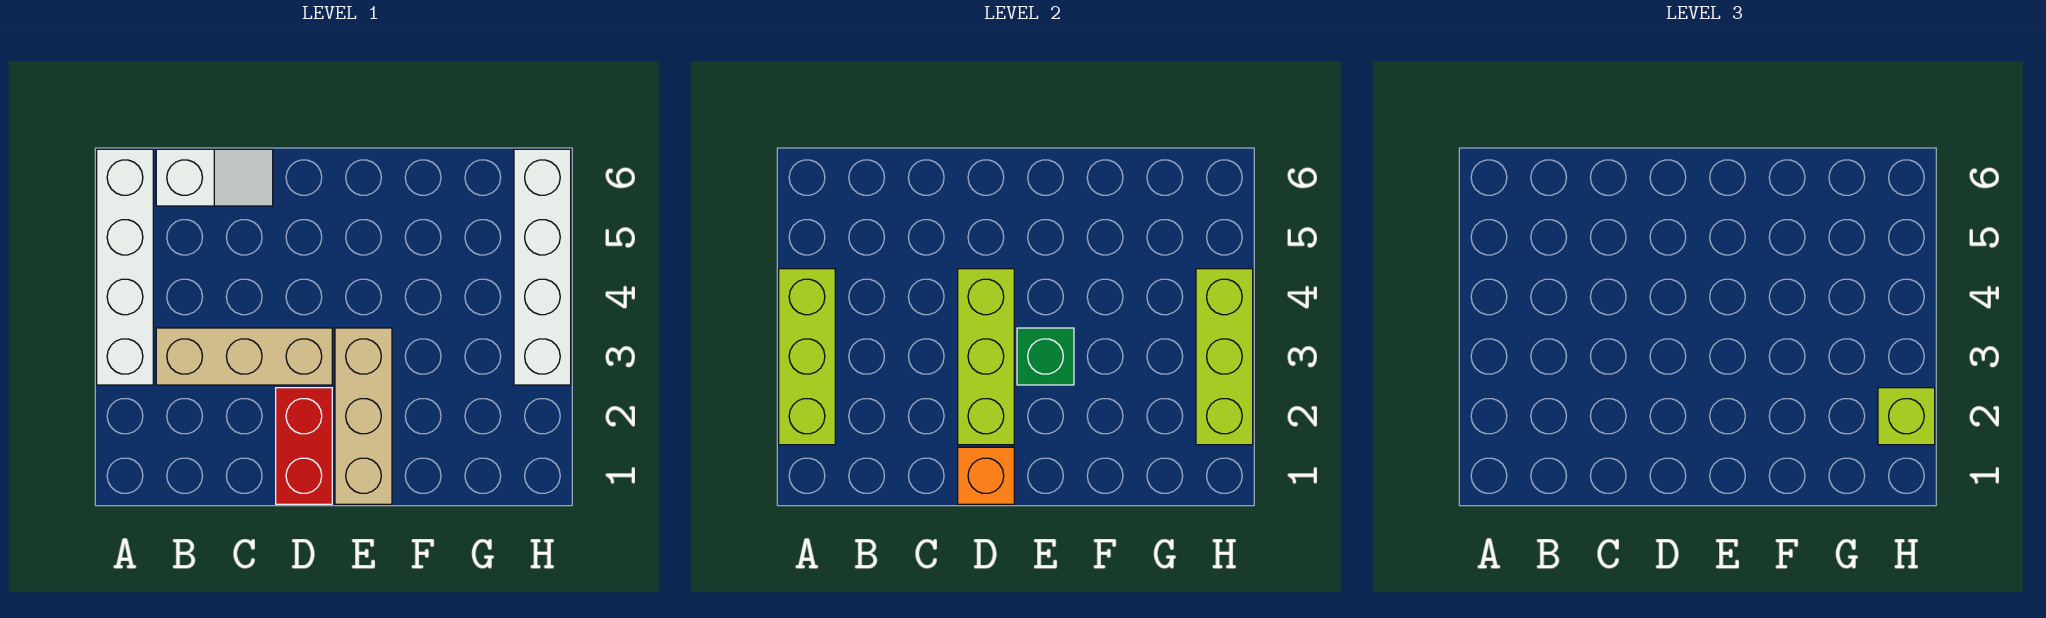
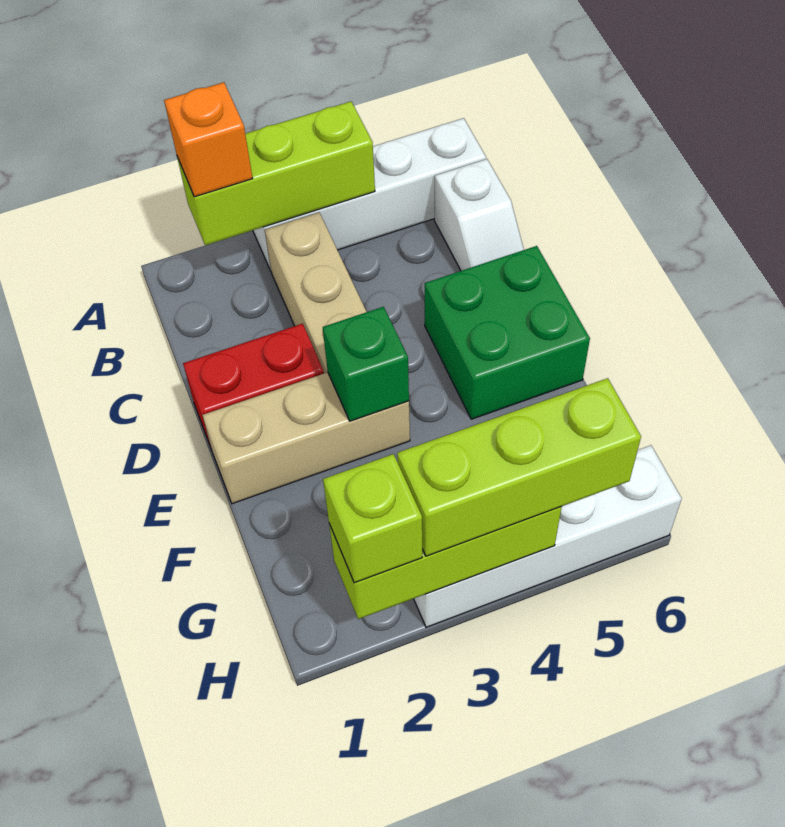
orange brick D1 level 2 -> orange brick A2 level 3
lime brick D2:D4 level 2 -> lime brick H3:H5 level 3
none -> green brick D5:E6 level 1

